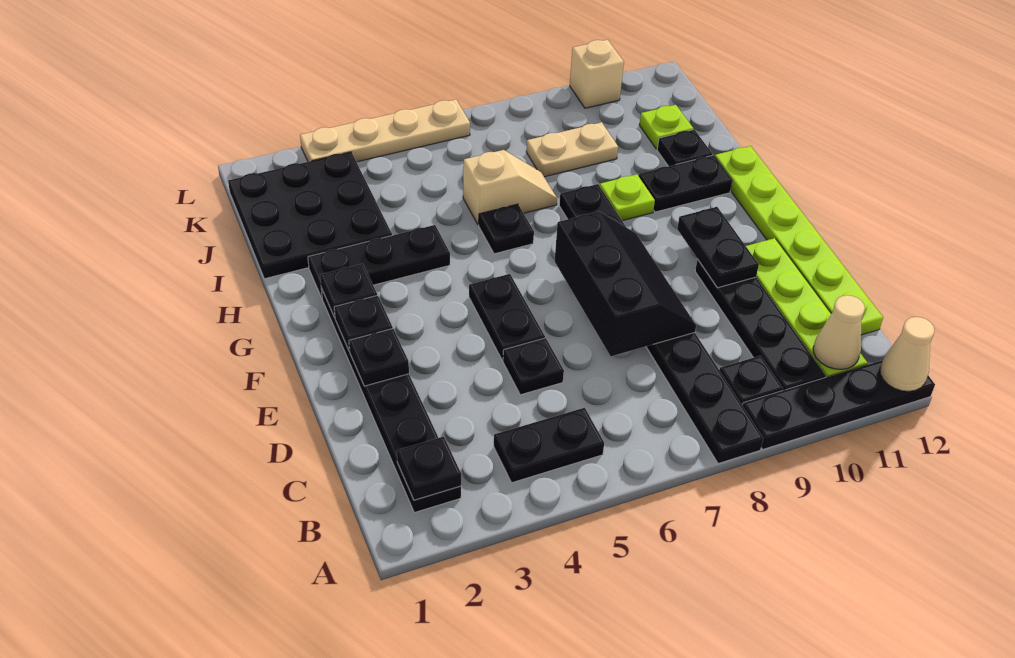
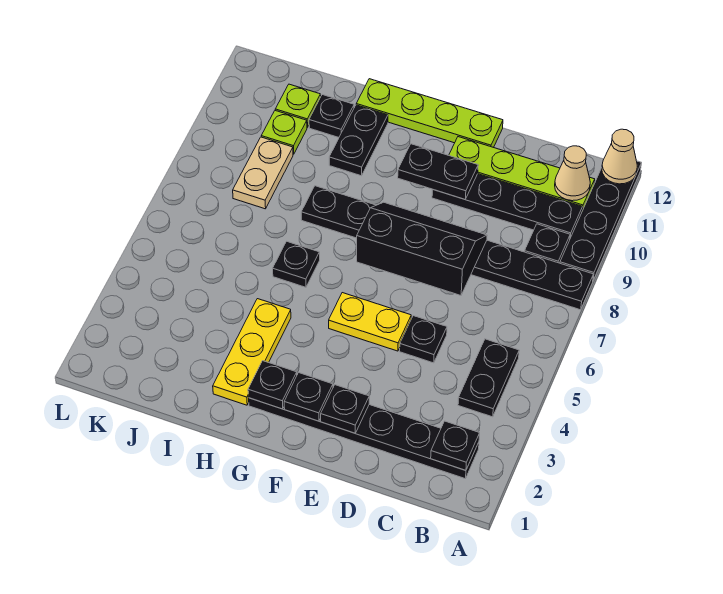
lime plate C12:H12 level 1 -> lime plate E12:H12 level 1
black plate E5:F5 level 1 -> yellow plate E5:F5 level 1
black plate H2:H4 level 1 -> yellow plate H2:H4 level 1
lime plate H9 level 1 -> lime plate J10 level 1
black plate I1:K3 level 1 -> none
tan slope I6:I7 level 1 top 6 -> none
tan plate L3:L6 level 1 -> none
tan brick L10 level 1 -> none

